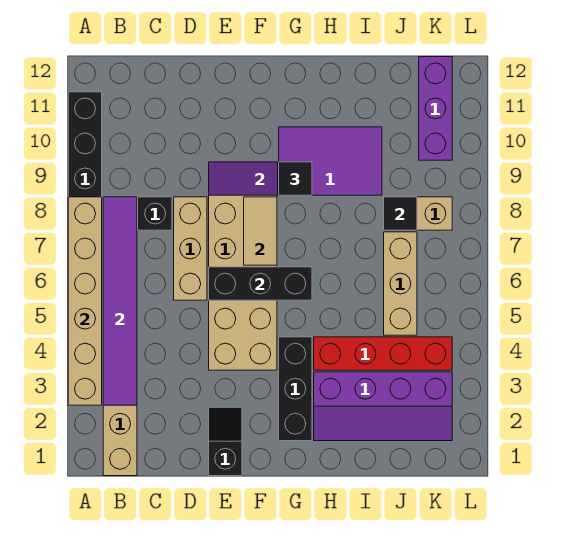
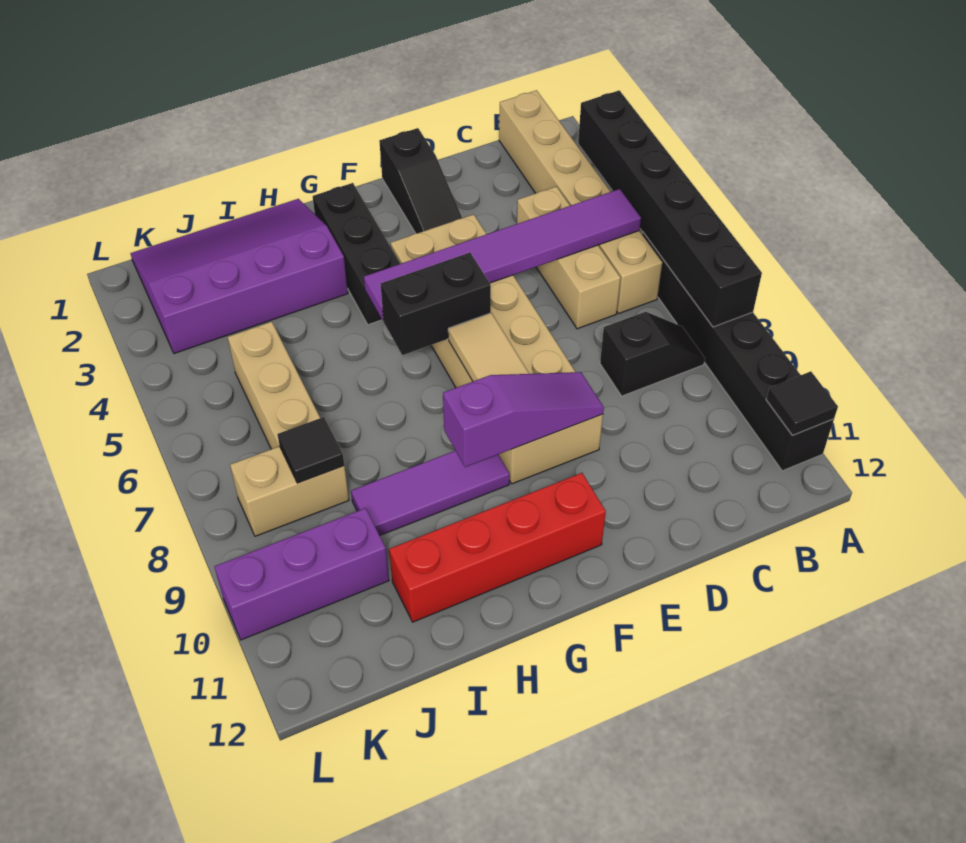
tan brick A3:A8 level 2 -> black brick A3:A8 level 2
purple tile B3:B8 level 2 -> purple tile B5:G5 level 2
tan brick D6:D8 level 1 -> tan brick C4:C6 level 1
black slope E1:E2 level 1 top 1 -> black slope E1:E3 level 1 top 1
black brick E6:G6 level 2 -> black brick F6:G6 level 2
purple tile G9:I10 level 1 -> purple tile G9:I9 level 1
black tile G9 level 3 -> black tile A11 level 2
purple slope H2:K3 level 1 top 3 -> purple slope H1:K3 level 1 top 3
red brick H4:K4 level 1 -> red brick F11:I11 level 1
purple brick K10:K12 level 1 -> purple brick J10:L10 level 1

